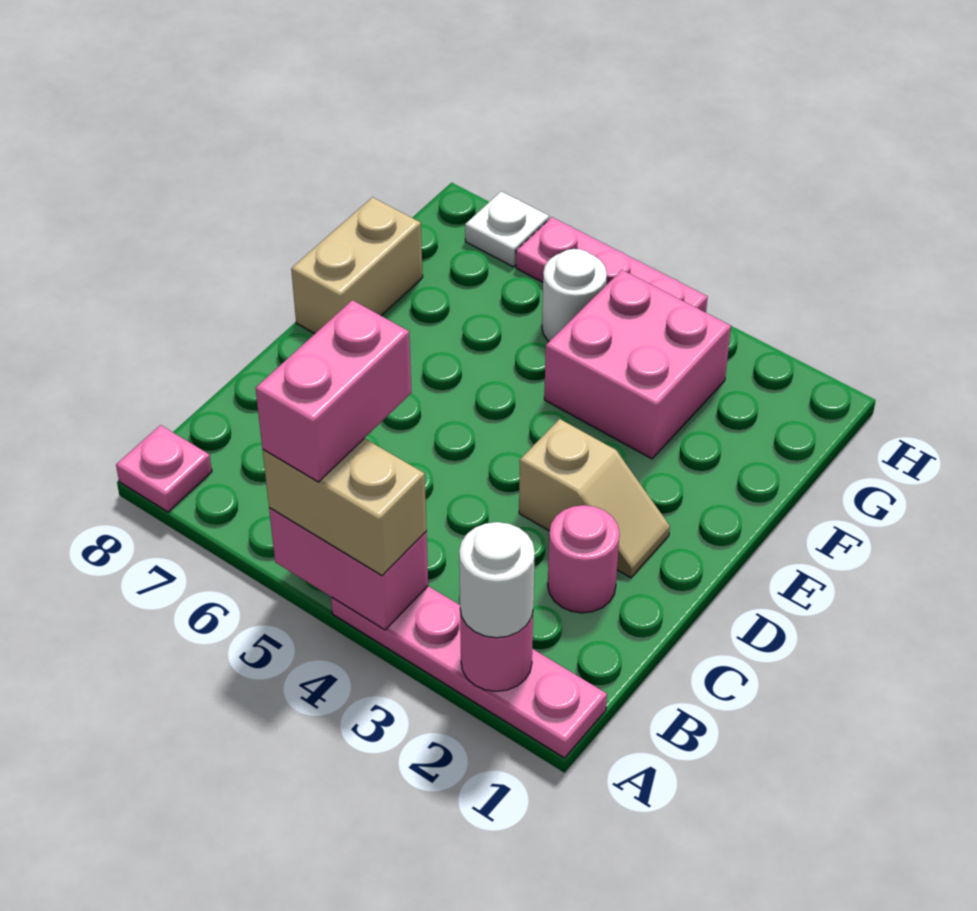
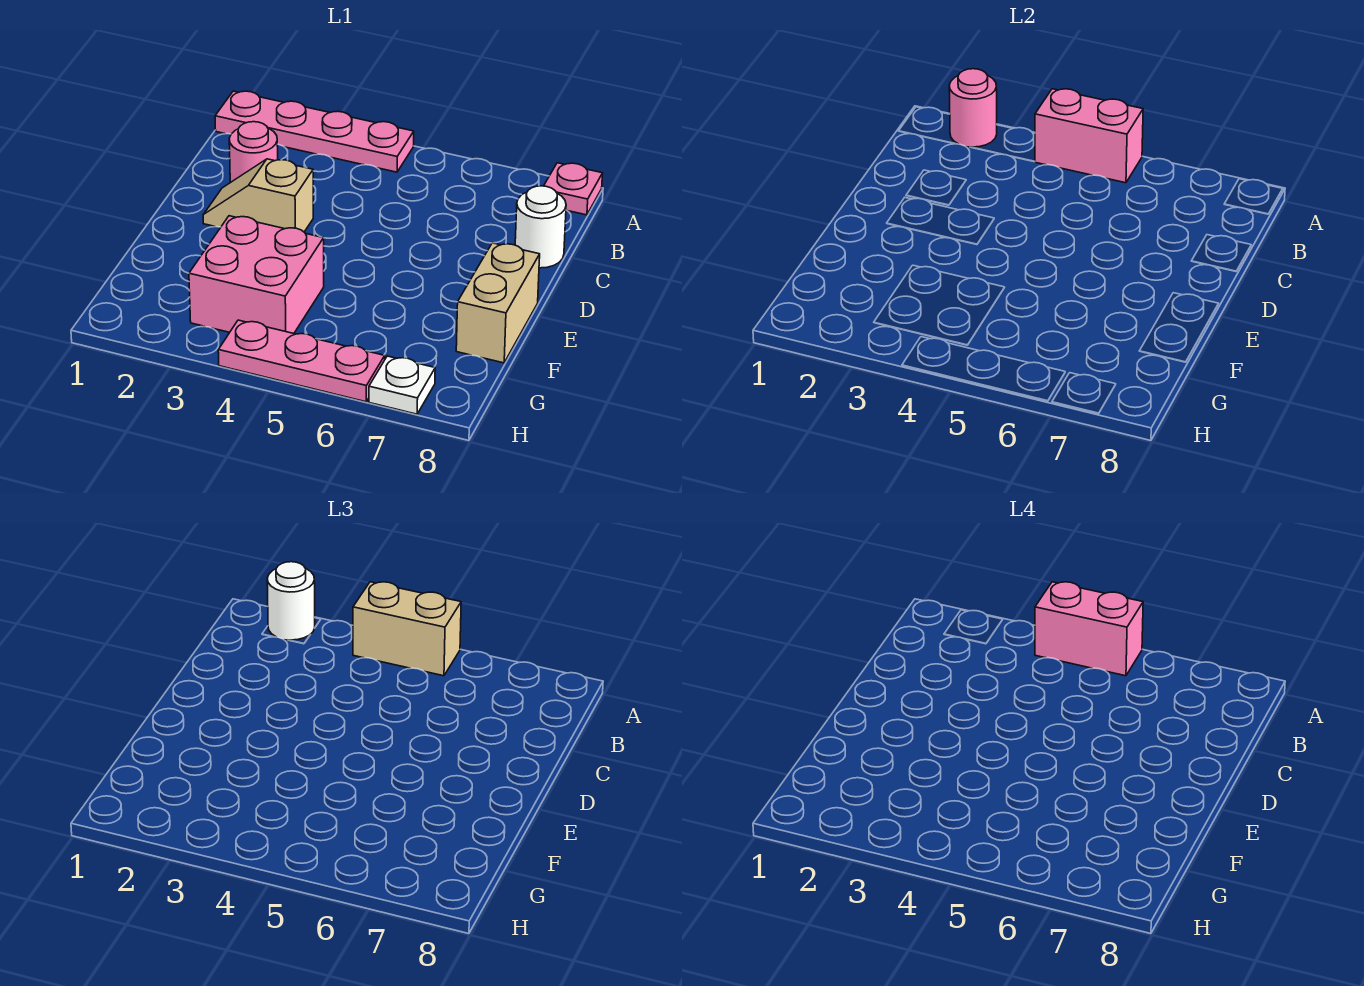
pink brick A5:B5 level 4 -> pink brick A4:A5 level 4
white round brick G5 level 1 -> white round brick C8 level 1

